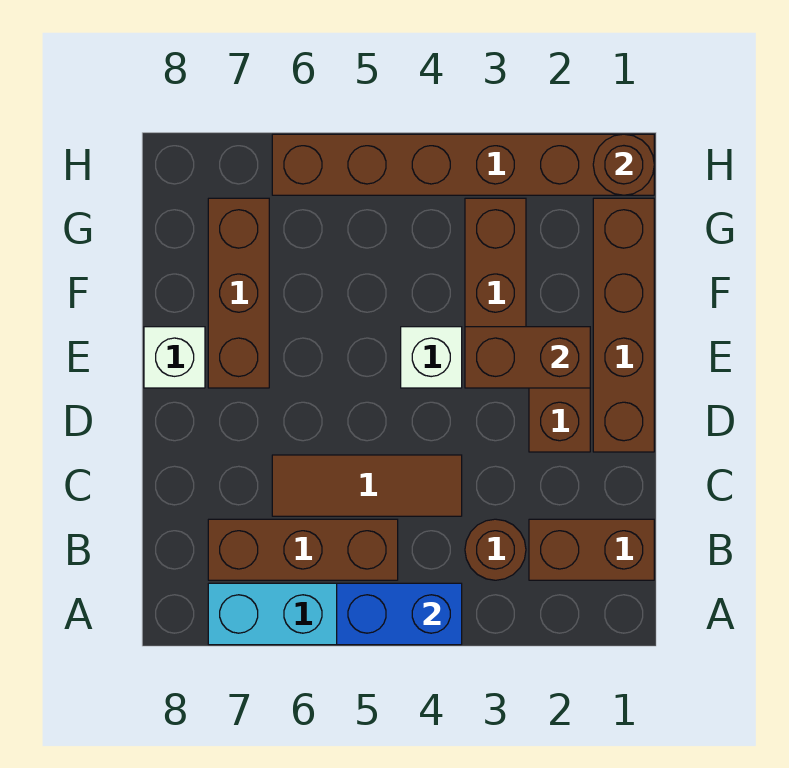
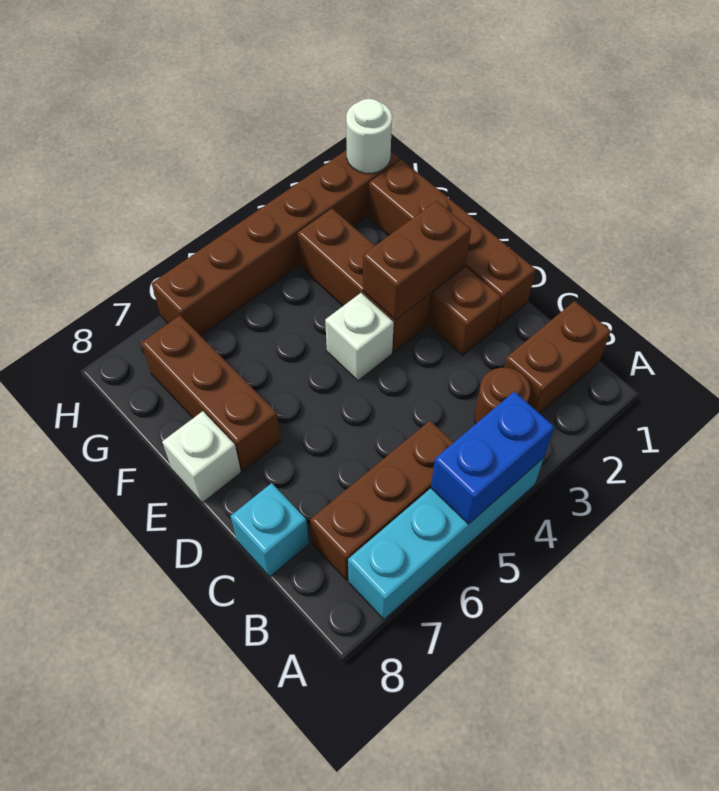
brown tile C4:C6 level 1 -> none
none -> cyan brick C8 level 1
brown round brick H1 level 2 -> white round brick H1 level 2

